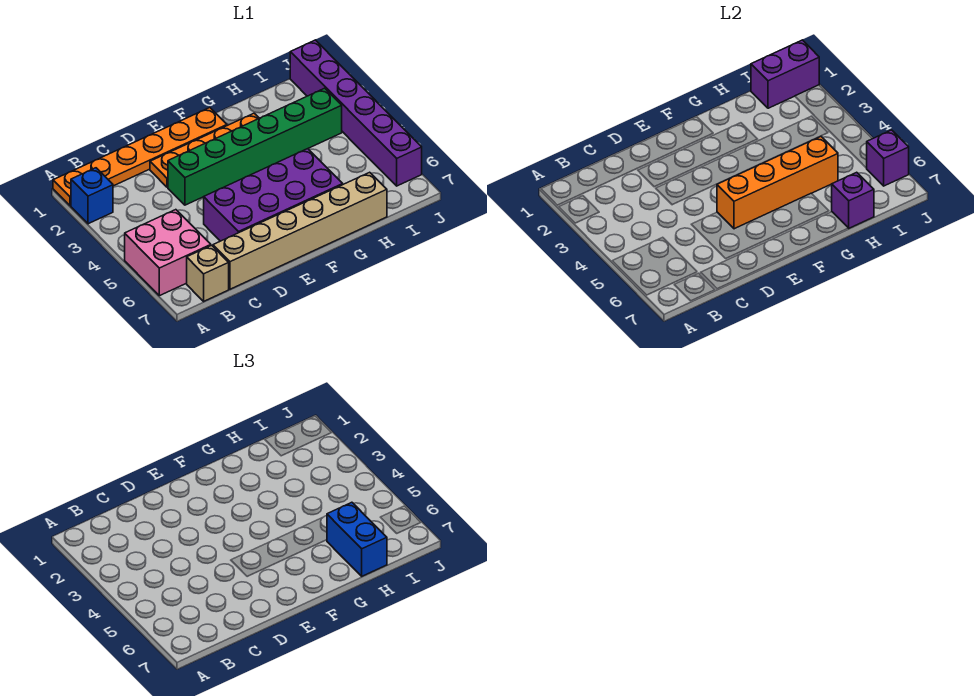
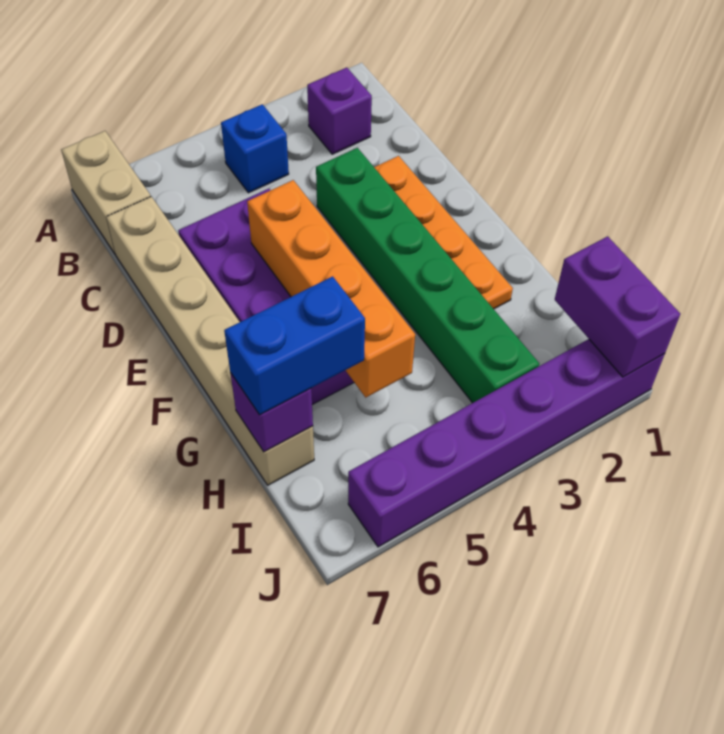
orange plate A1:F1 level 1 -> none
blue brick A2 level 1 -> blue brick B4 level 1
pink brick A5:B6 level 1 -> none
tan brick B7 level 1 -> tan brick A7:B7 level 1
purple brick J6 level 2 -> purple brick B2 level 1

